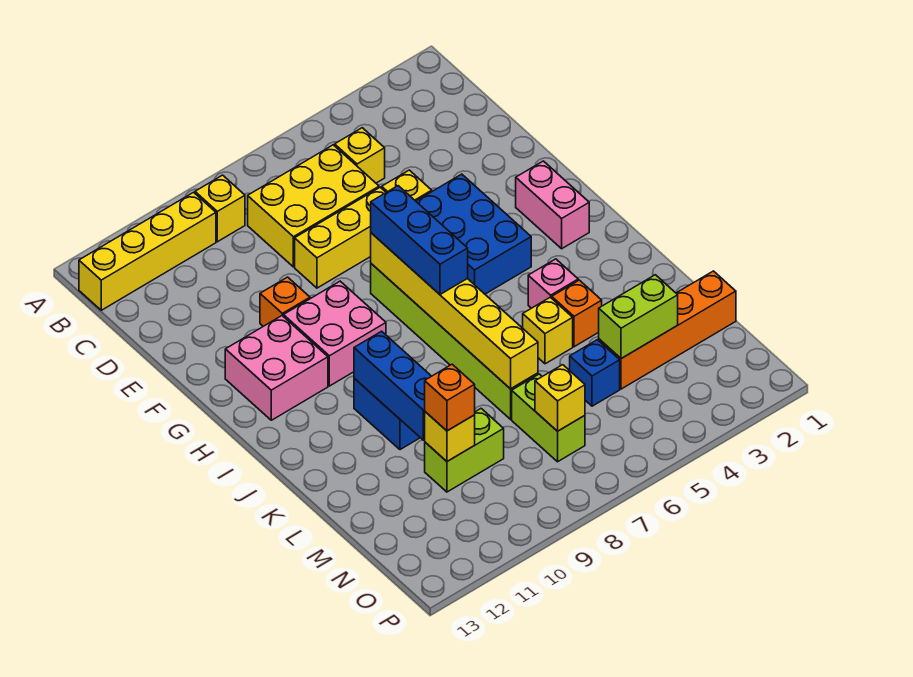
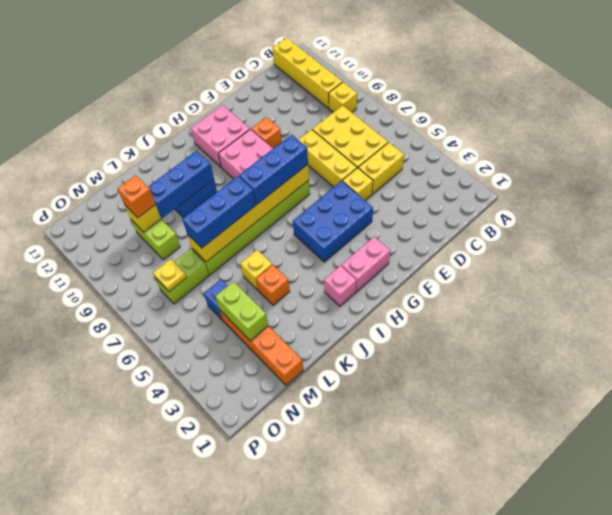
yellow brick C5 level 1 -> yellow brick C5:D5 level 1
pink brick J4 level 1 -> pink brick I2 level 1
none -> blue brick J7:L7 level 3
yellow brick N7 level 2 -> yellow plate N7 level 2

